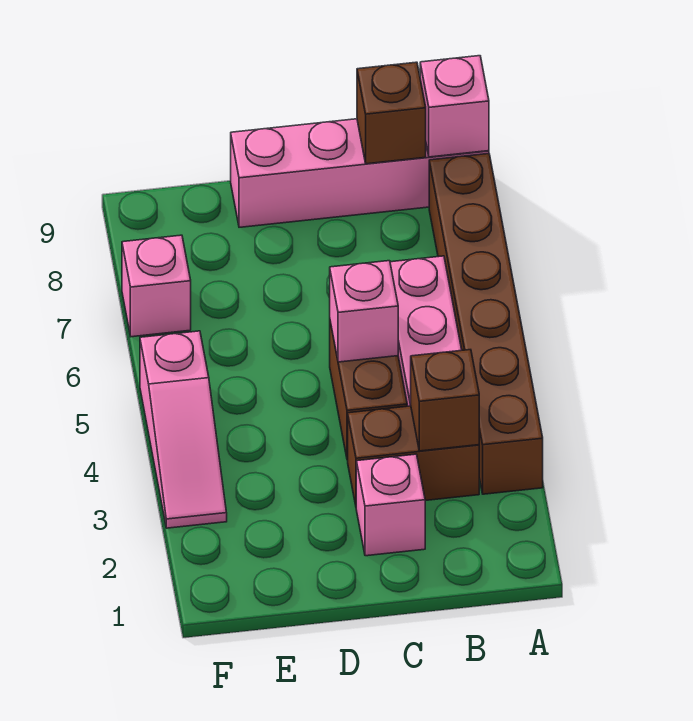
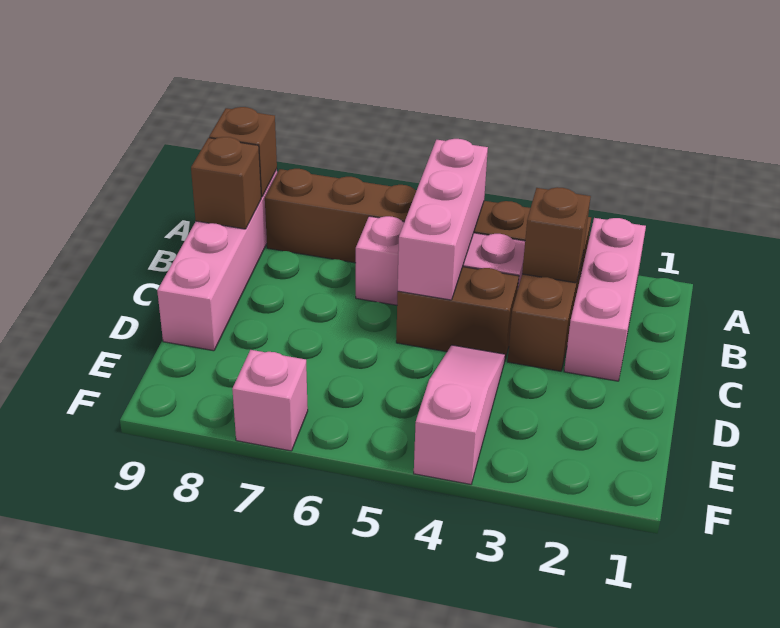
pink brick A9 level 2 -> brown brick A9 level 2
pink brick C2 level 1 -> pink brick A2:C2 level 1
pink brick C5 level 2 -> pink brick A5:C5 level 2
pink slope F3:F5 level 1 top 5 -> pink slope D4:F4 level 1 top F

